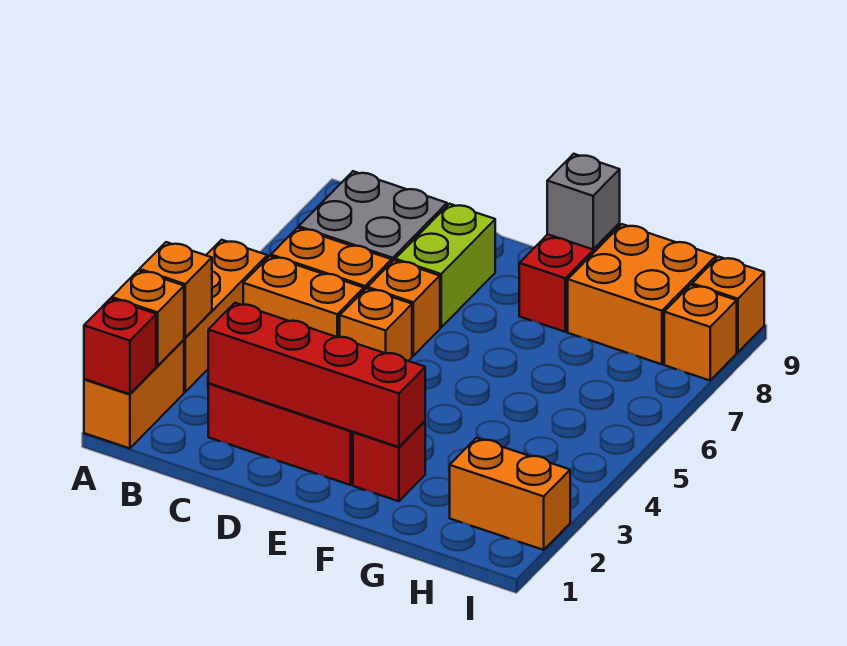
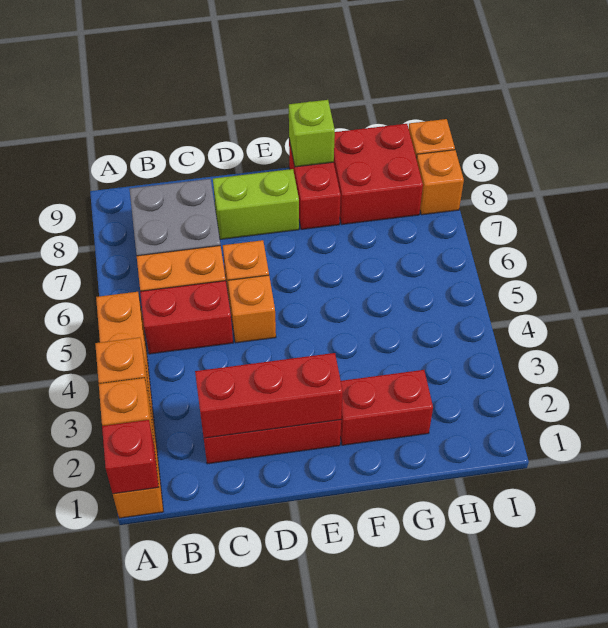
orange brick B5:C5 level 1 -> red brick B5:C5 level 1
red brick C2:F2 level 2 -> red brick C2:E2 level 2
lime brick D7:D8 level 1 -> lime brick D8:E8 level 1
red brick F2 level 1 -> red brick F2:G2 level 1
grey brick F9 level 2 -> lime brick F9 level 2
orange brick G8:H9 level 1 -> red brick G8:H9 level 1
orange brick H2:I2 level 1 -> none

